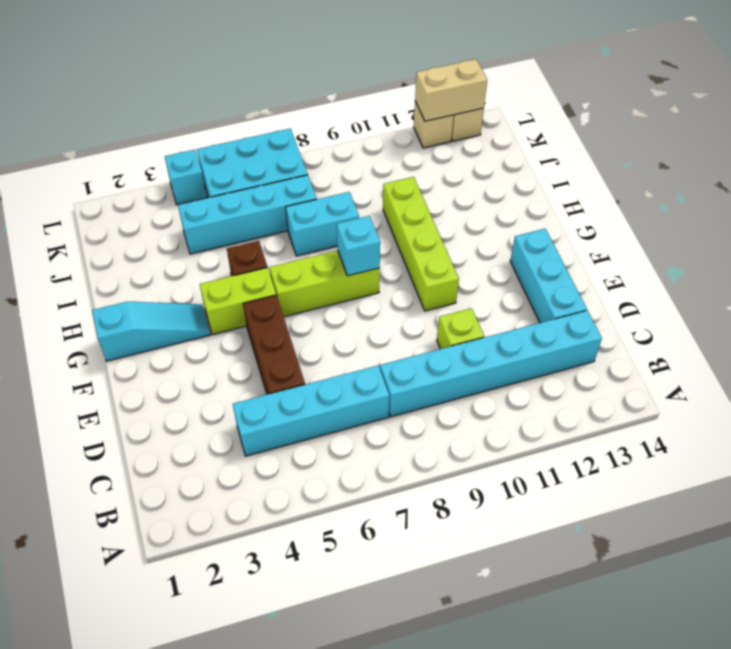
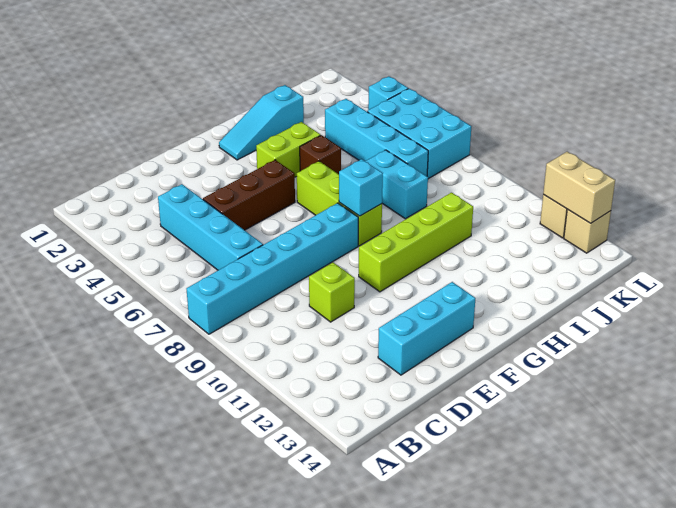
cyan brick C8:C13 level 1 -> cyan brick A8:F8 level 1
cyan slope G1:G3 level 1 top 1 -> cyan slope G2:I2 level 1 top I
lime brick G4:G5 level 1 -> lime brick G4:H4 level 1

